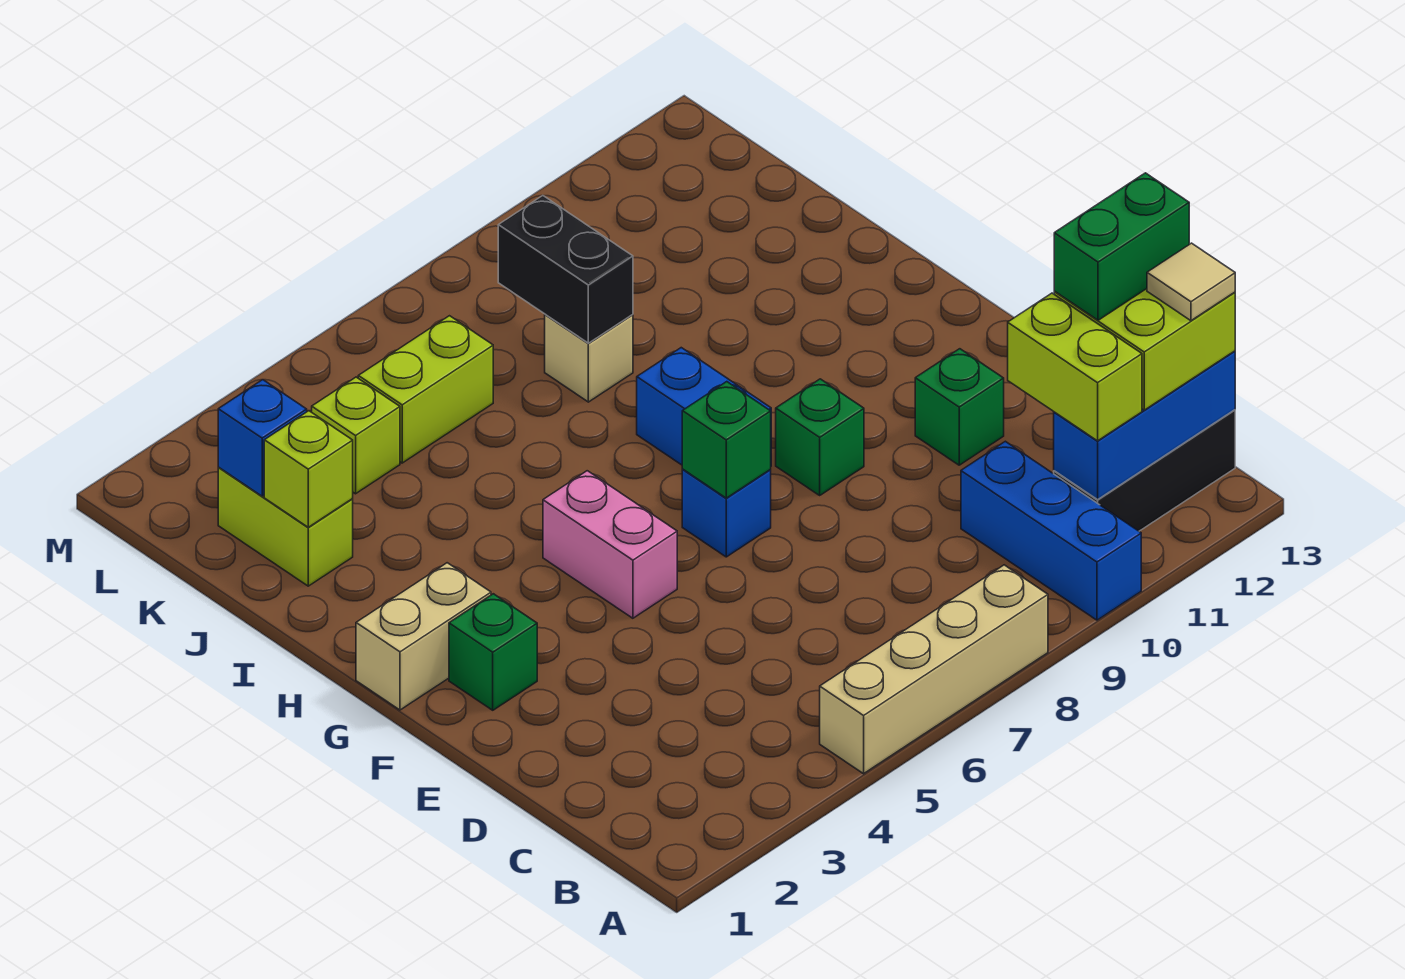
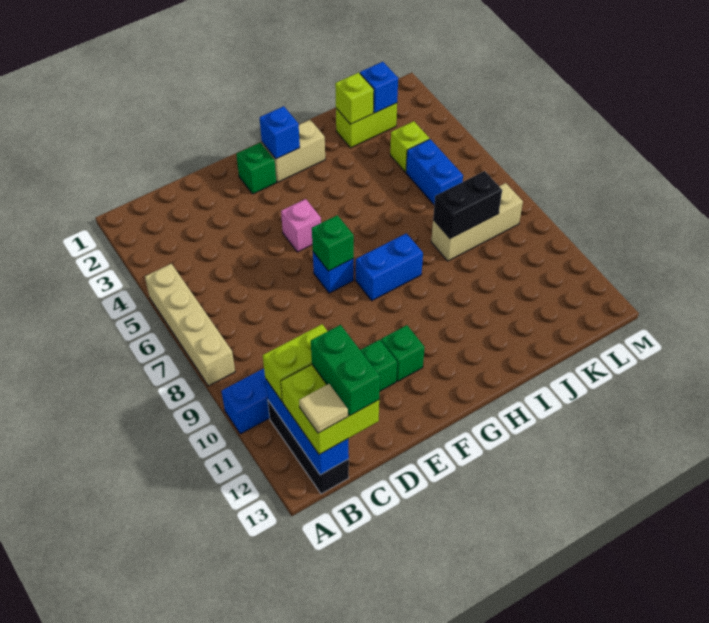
pink brick F5:G5 level 1 -> pink brick F5 level 1
green brick F9 level 1 -> green brick F11 level 1
tan brick G1:G2 level 1 -> tan brick G2:H2 level 1
none -> blue brick G2 level 2
tan brick J8 level 1 -> tan brick J8:L8 level 1
lime brick K5:K6 level 1 -> blue brick K5:K6 level 1

